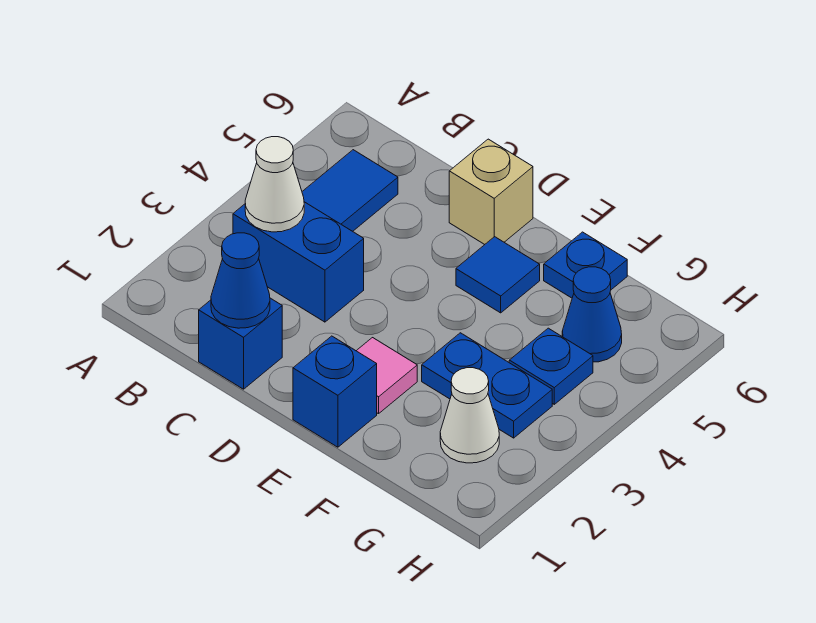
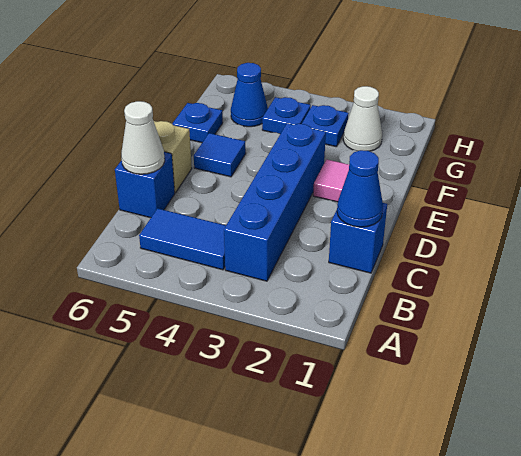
blue brick B3:C3 level 1 -> blue brick B3:E3 level 1
white cone B3 level 2 -> white cone C6 level 2
blue brick E1 level 1 -> blue brick C6 level 1
blue plate F3:G3 level 1 -> blue plate G3 level 1

